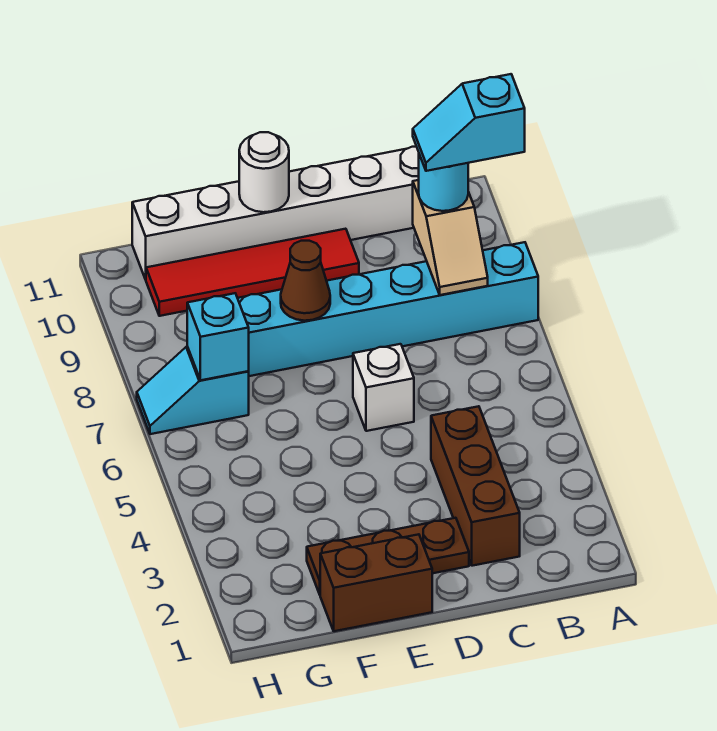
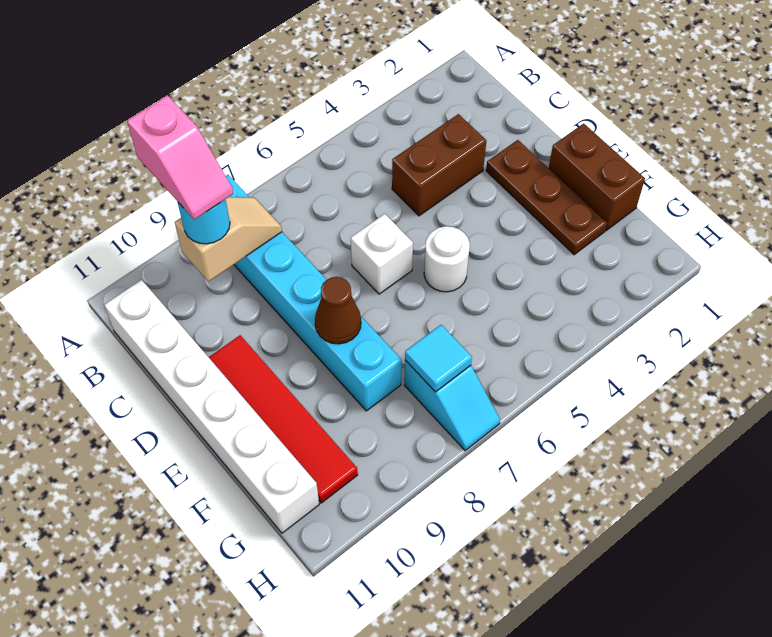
cyan slope A9:B9 level 4 top A -> pink slope A9:B9 level 4 top A
brown brick C2:C4 level 1 -> brown brick C3:C4 level 1
white round brick E11 level 2 -> white round brick E5 level 1
cyan brick G7 level 2 -> cyan tile G7 level 2

